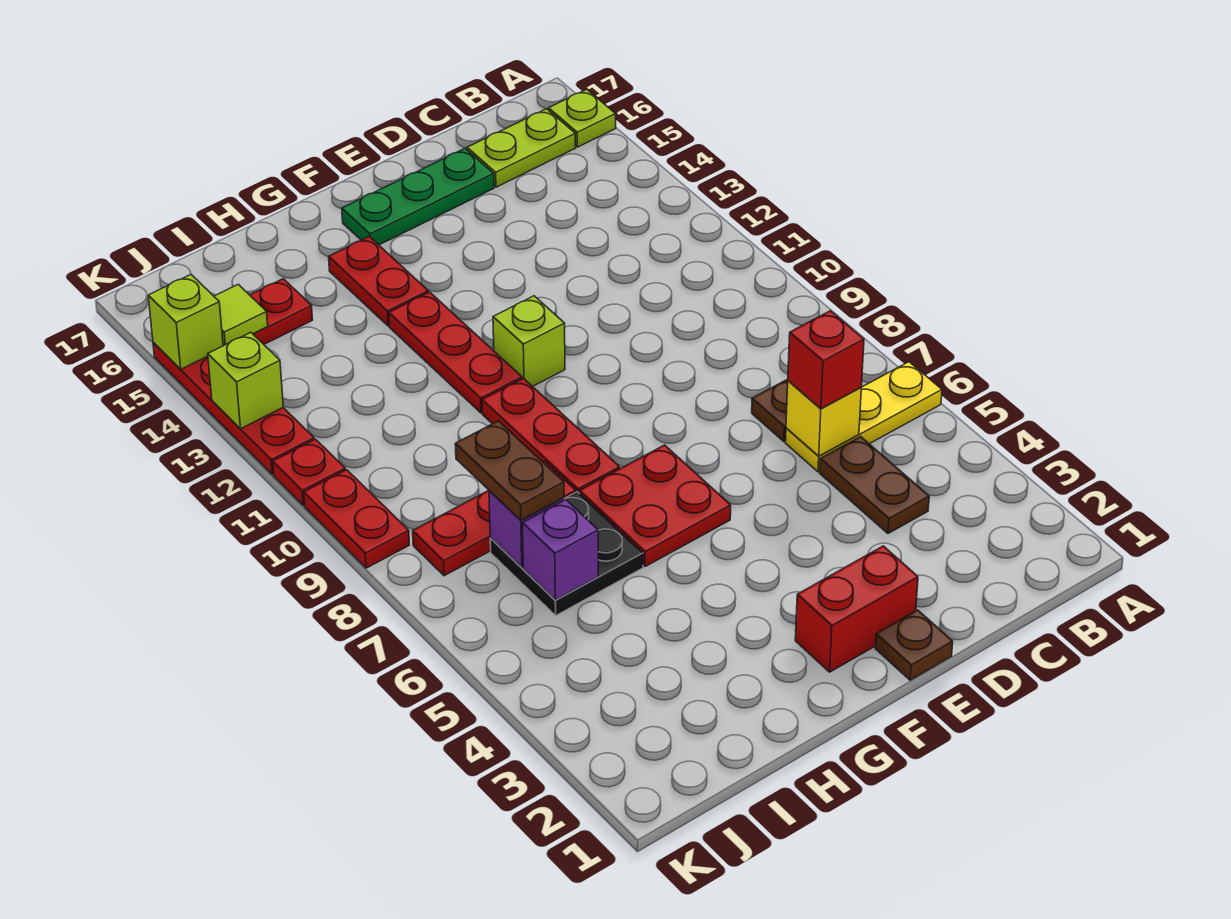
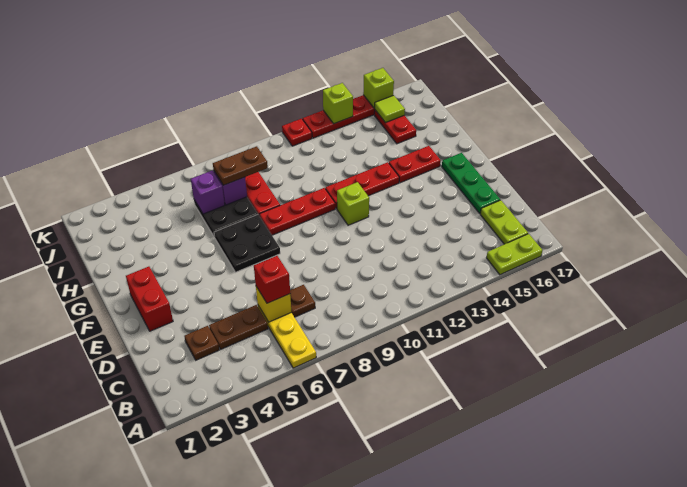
lime plate A16 level 1 -> lime plate A15:A16 level 1
brown plate E1 level 1 -> brown plate C3 level 1
red plate F6:G7 level 1 -> black plate F6:G7 level 1
red plate K9:K10 level 1 -> none

